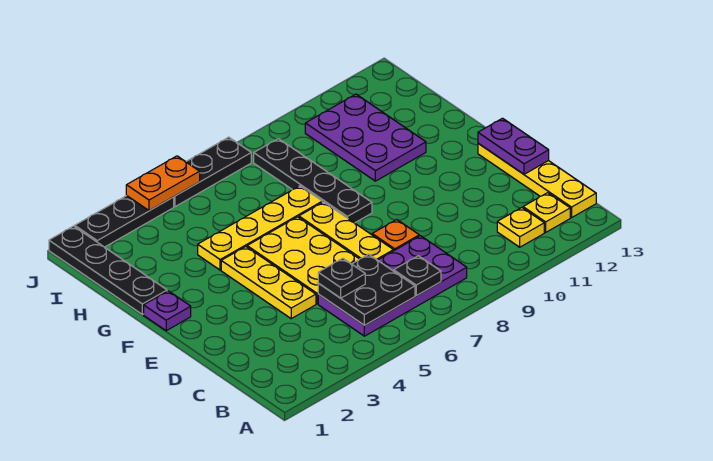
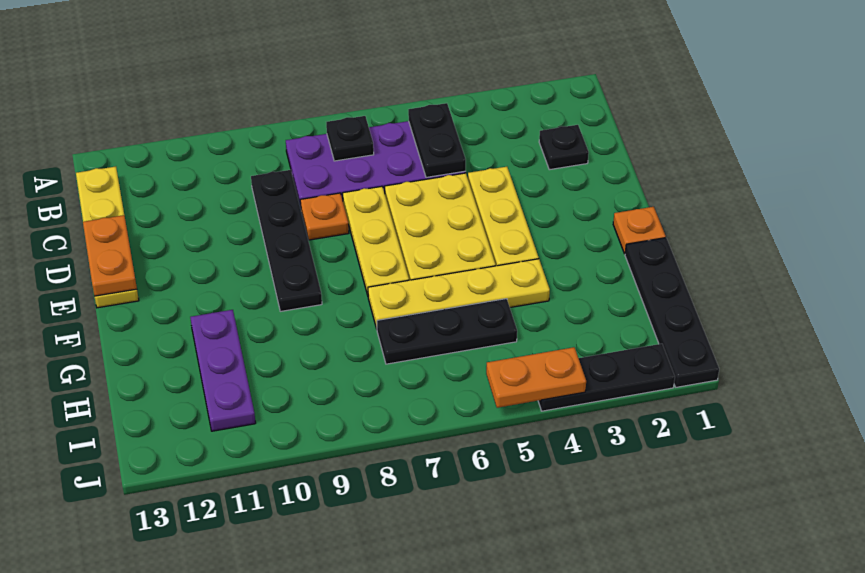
black plate B5:C6 level 2 -> black plate B5:C5 level 2
yellow plate B11 level 1 -> none
yellow plate B12 level 1 -> none
black plate C5 level 3 -> black plate C2 level 1
purple plate D13:E13 level 2 -> orange plate D13:E13 level 2
purple plate F1 level 1 -> orange plate F1 level 1
black plate F8:I8 level 1 -> black plate C9:F9 level 1
purple plate G10:I11 level 1 -> purple plate G11:I11 level 1
black plate J5:J7 level 1 -> black plate H5:H7 level 1

